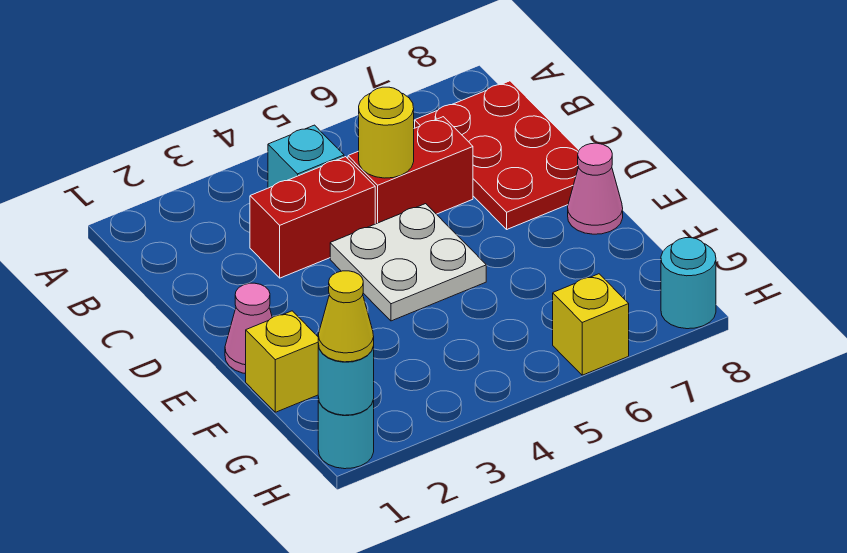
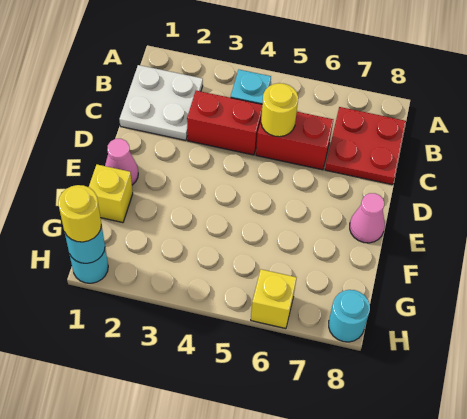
red plate B7:D8 level 1 -> red plate B7:C8 level 1
white plate D4:E5 level 1 -> white plate B1:C2 level 1
yellow cone H1 level 3 -> yellow round brick H1 level 3

